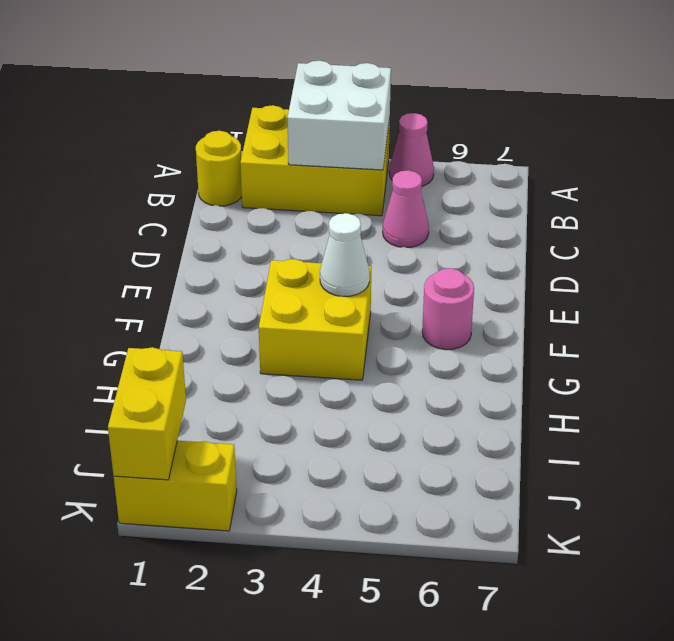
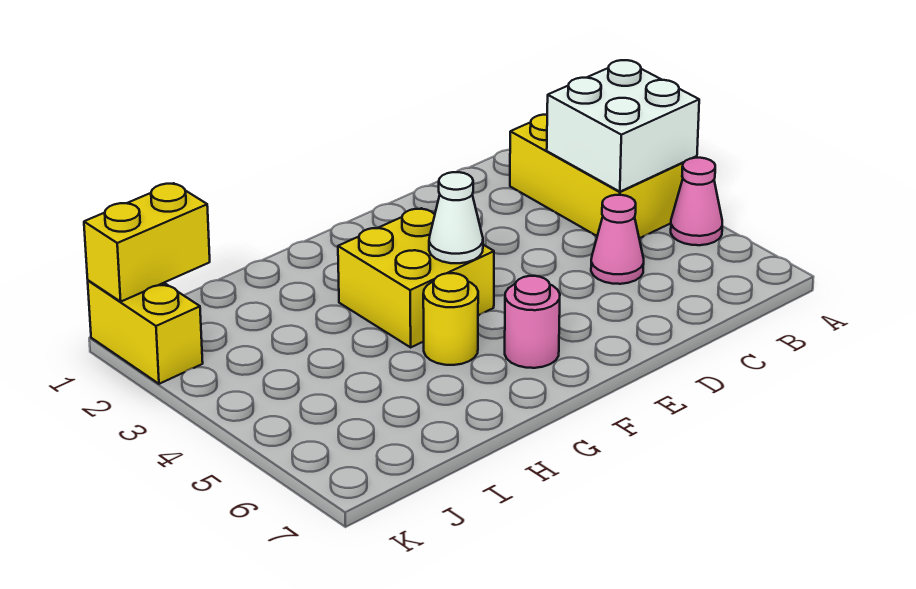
yellow round brick B1 level 1 -> yellow round brick G5 level 1

